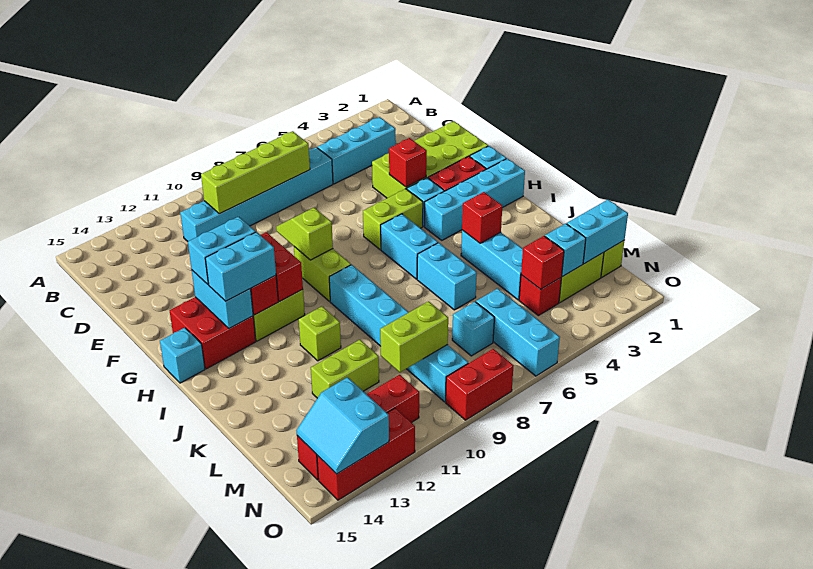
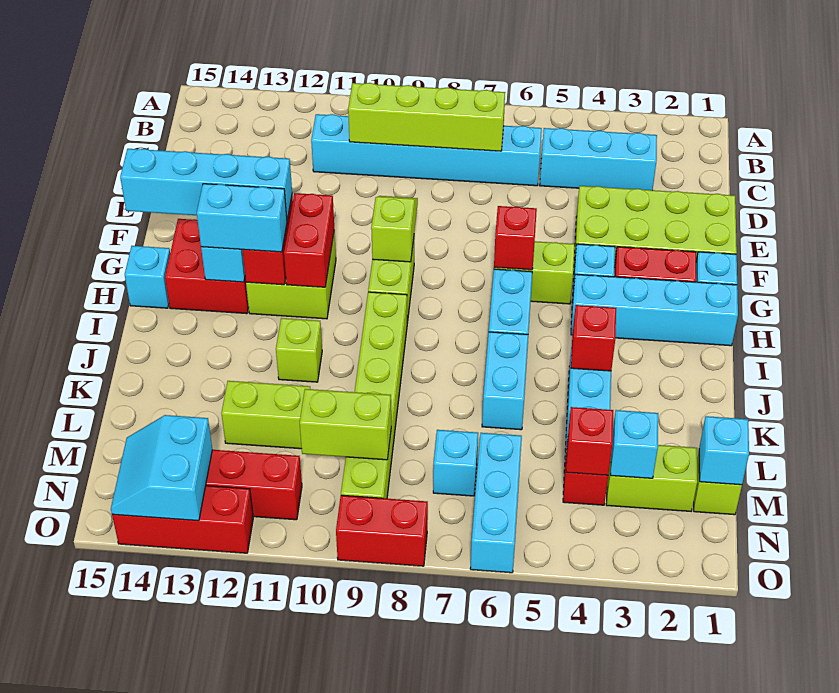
red brick F4 level 2 -> red brick G6 level 2
cyan brick G12:G13 level 3 -> cyan brick G12:G15 level 3
cyan brick I9:N9 level 1 -> lime brick I9:N9 level 1
cyan brick M1:M2 level 2 -> cyan brick M1 level 2

